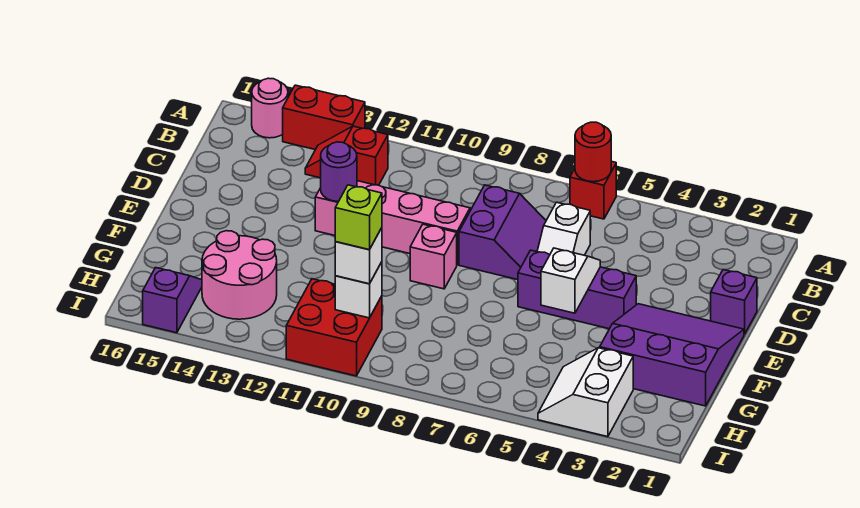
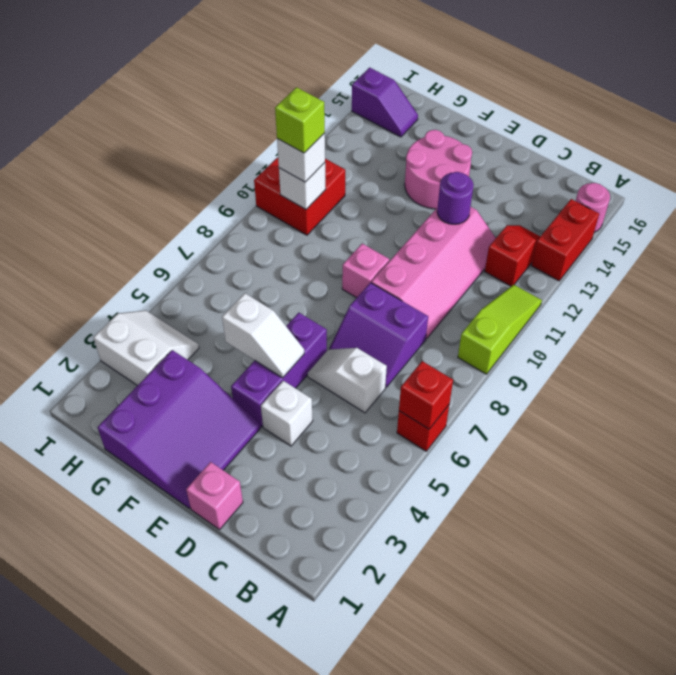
red round brick A6 level 2 -> red brick A6 level 2
none -> lime slope A9:A11 level 1 top 9
purple brick D1 level 1 -> pink brick D1 level 1
none -> white brick D4 level 1
pink round brick G13:H14 level 1 -> pink round brick E13:F14 level 1

